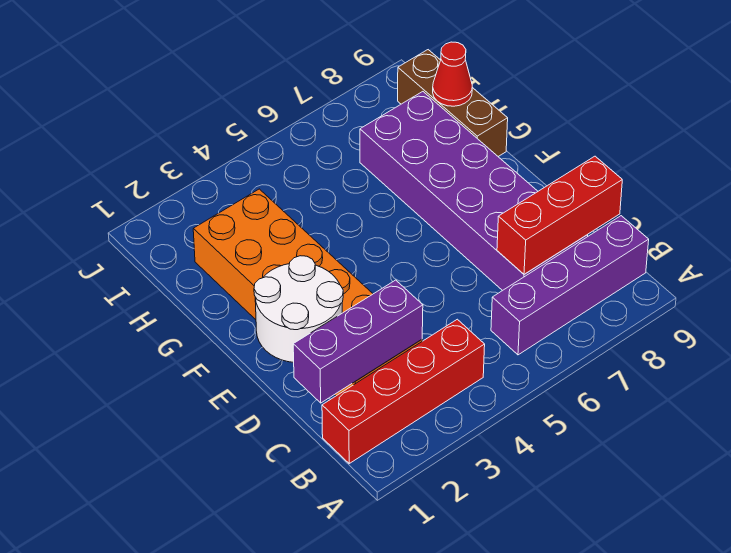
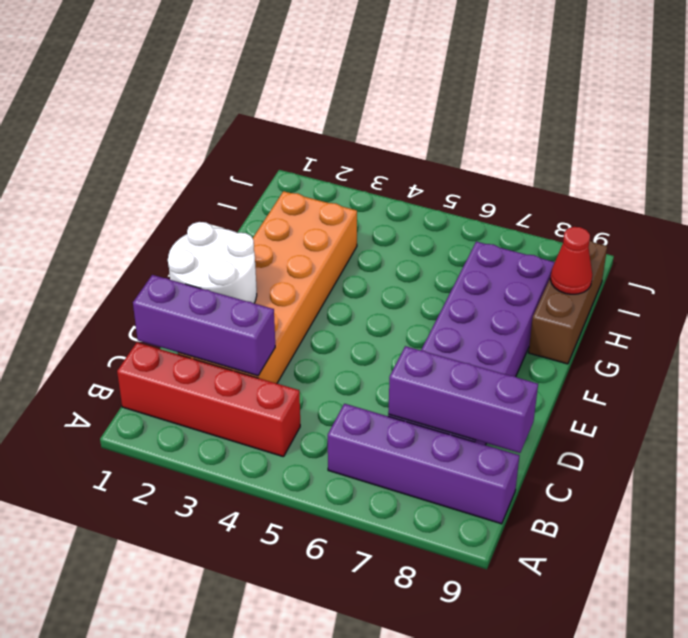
red brick C7:C9 level 2 -> purple brick C7:C9 level 2

